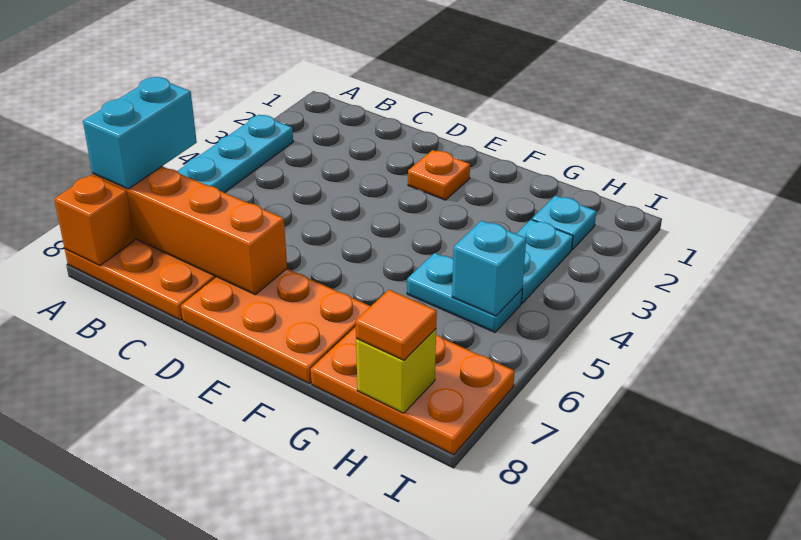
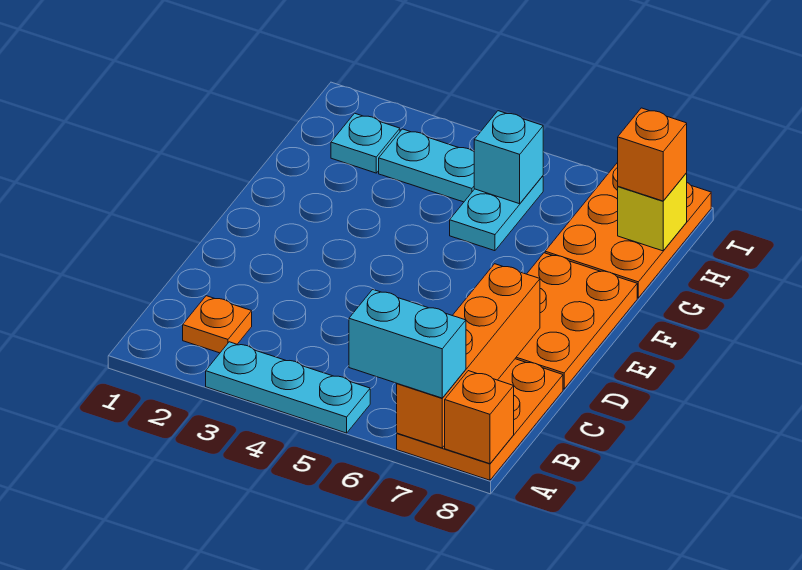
orange plate E2 level 1 -> orange plate B2 level 1
orange tile H8 level 3 -> orange brick H8 level 3

